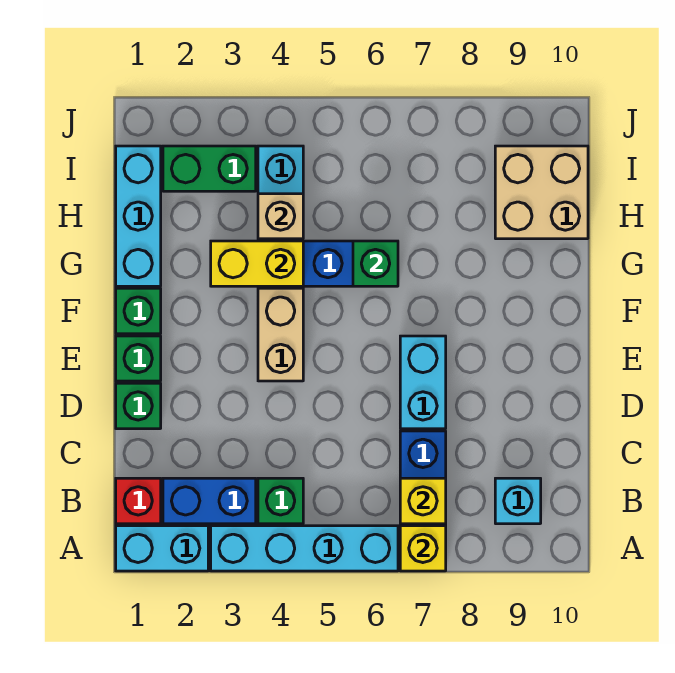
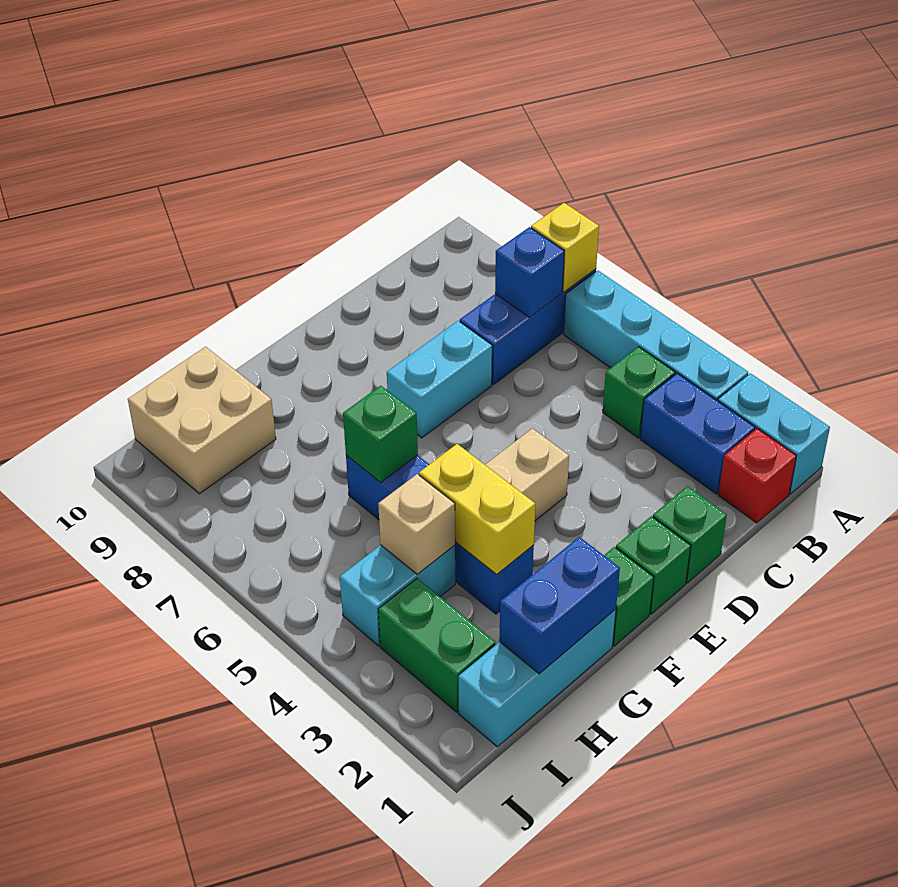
yellow brick B7 level 2 -> blue brick B7 level 2
cyan brick B9 level 1 -> none
none -> blue brick G1:H1 level 2

